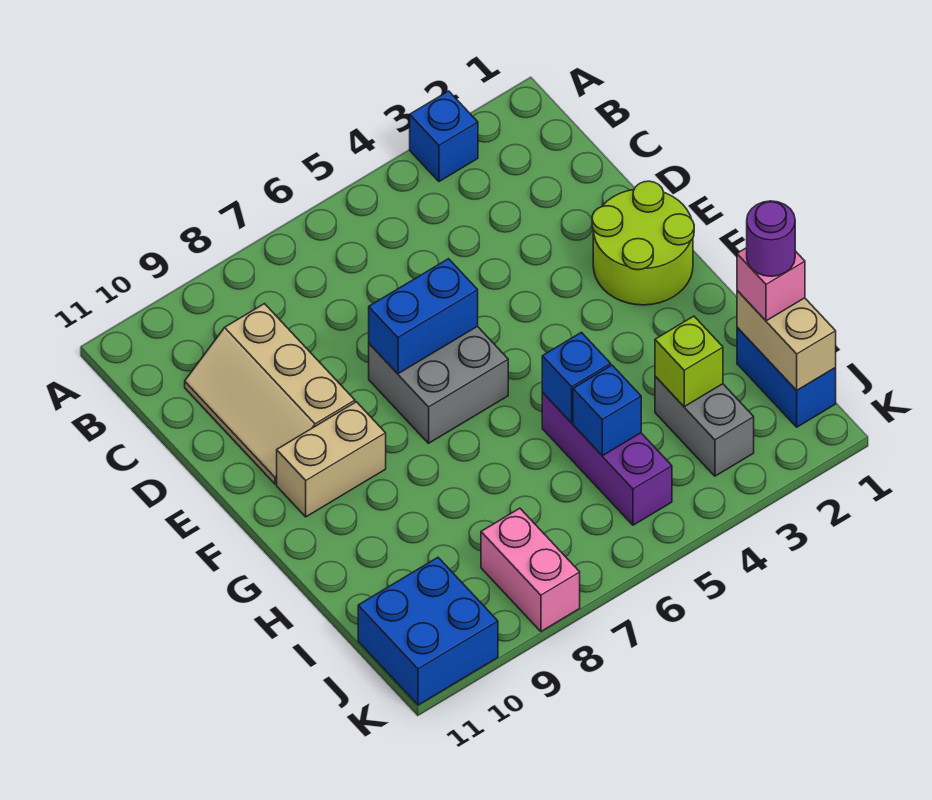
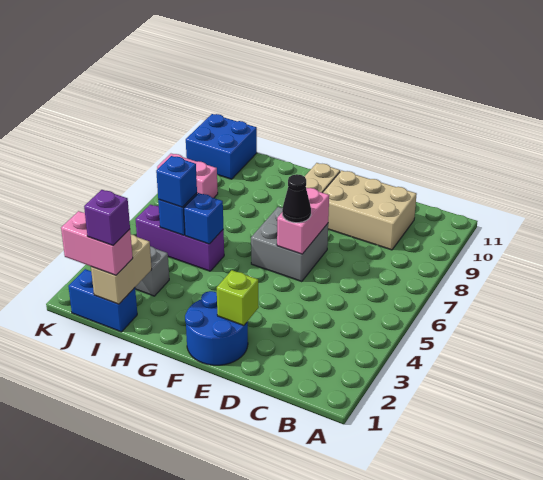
blue brick A3 level 1 -> blue brick I5 level 3
tan slope C9:E10 level 1 top 9 -> tan brick C9:E10 level 1
lime round brick E1:F2 level 1 -> blue round brick E1:F2 level 1
blue brick E6:E7 level 2 -> pink brick E6:E7 level 2
none -> black cone E6 level 3
tan brick I1:J1 level 2 -> tan brick I1:I2 level 2
pink brick I1 level 3 -> pink brick I1:J1 level 3
purple round brick I1 level 4 -> purple brick I1 level 4
lime brick I3 level 2 -> lime brick E2 level 2

